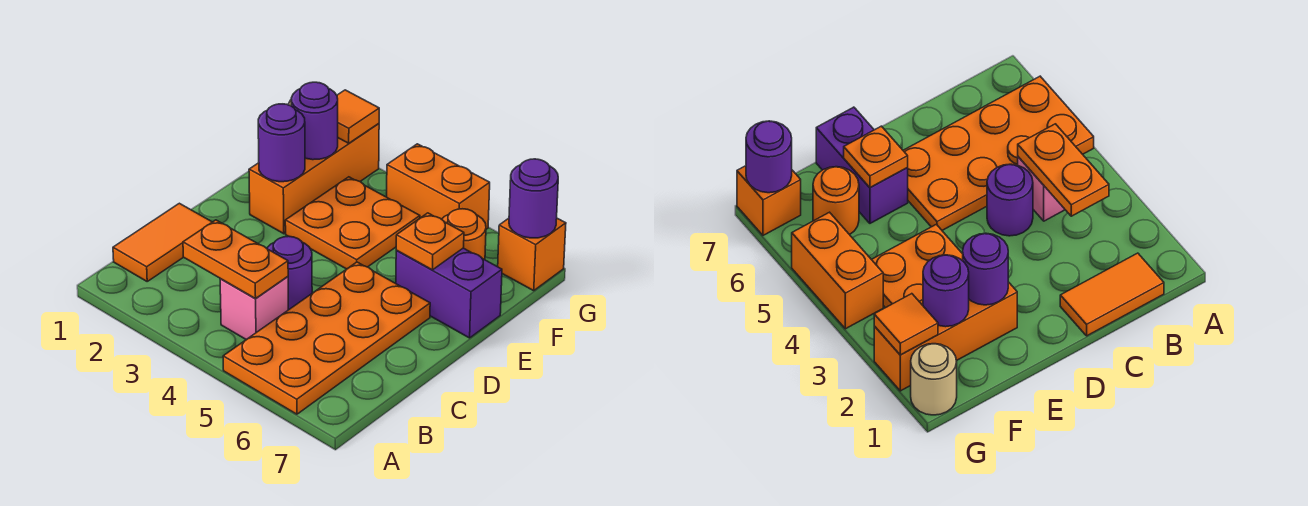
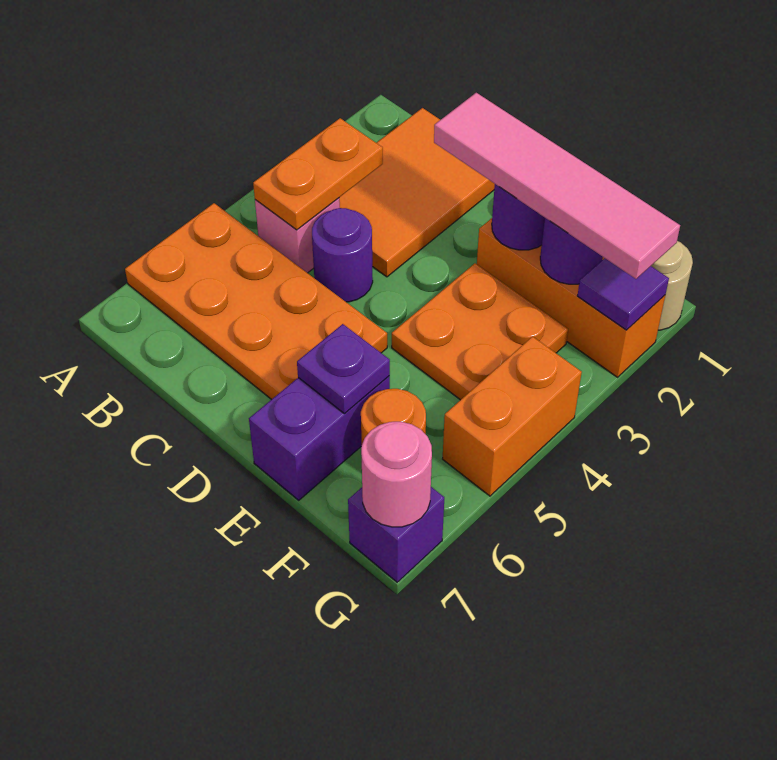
orange tile B1:C1 level 1 -> orange tile B1:C3 level 1
none -> pink tile D2:G2 level 3
orange plate E6 level 2 -> purple plate E6 level 2
orange tile G2 level 2 -> purple tile G2 level 2
orange brick G7 level 1 -> purple brick G7 level 1
purple round brick G7 level 2 -> pink round brick G7 level 2

